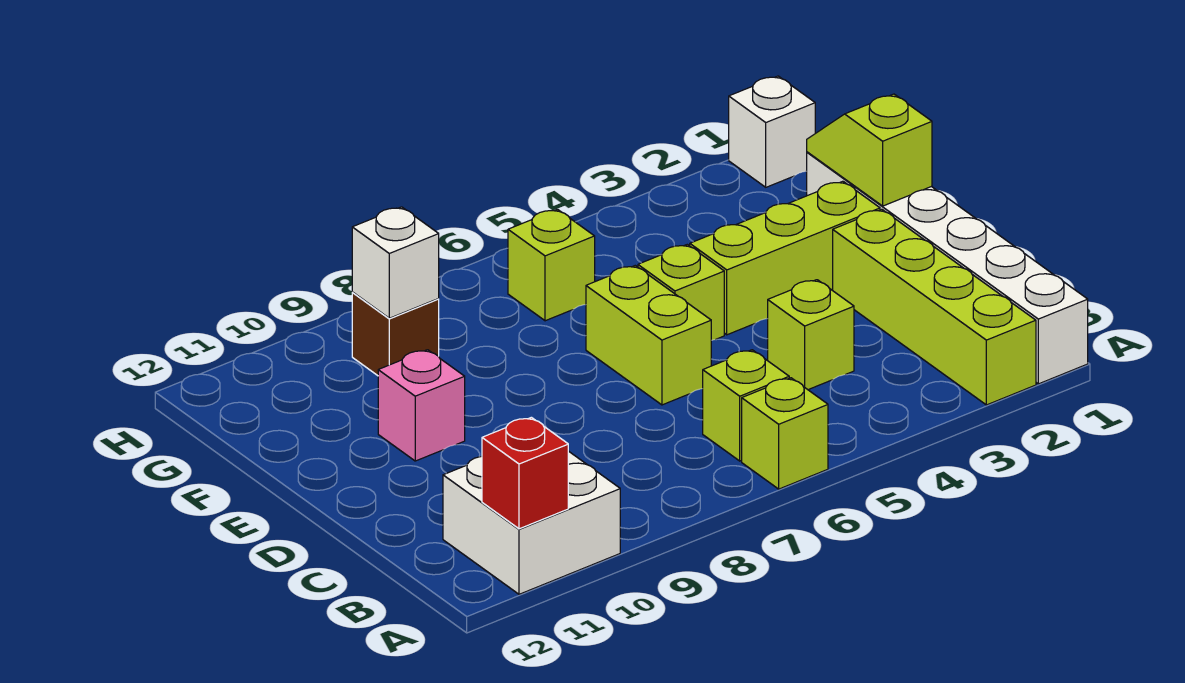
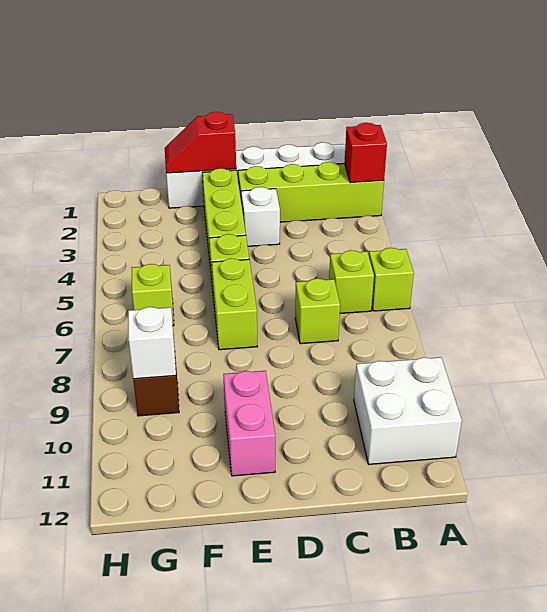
red brick A11 level 2 -> red brick A2 level 2
lime brick C4 level 1 -> lime brick C7 level 1
lime brick D6:E6 level 1 -> lime brick E6:E7 level 1
lime slope E1:F1 level 2 top E -> red slope E1:F1 level 2 top E
pink brick E10 level 1 -> pink brick E10:E11 level 1
white brick H1 level 1 -> white brick D3 level 1

